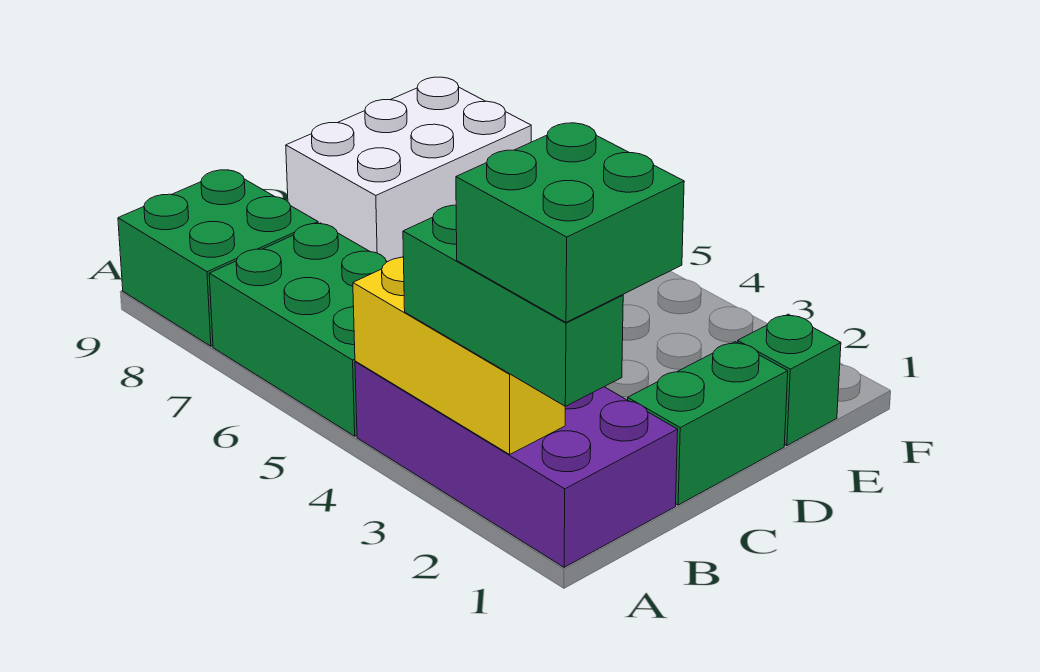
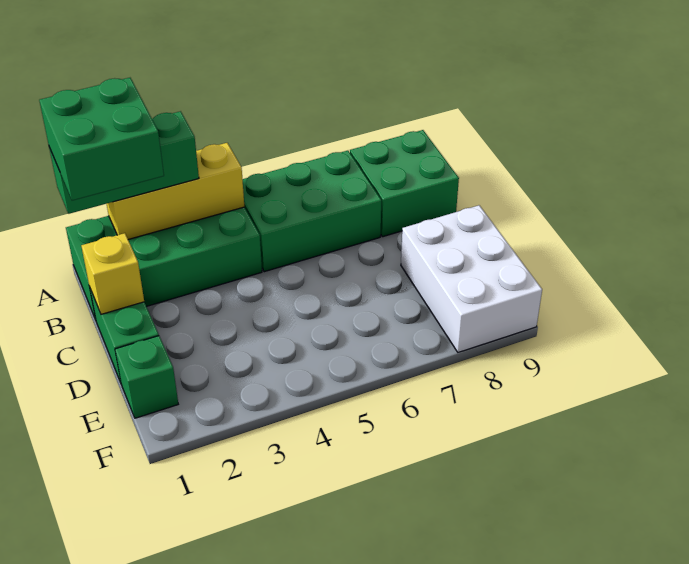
purple brick A1:B4 level 1 -> green brick A1:B4 level 1
none -> yellow brick C1 level 2

